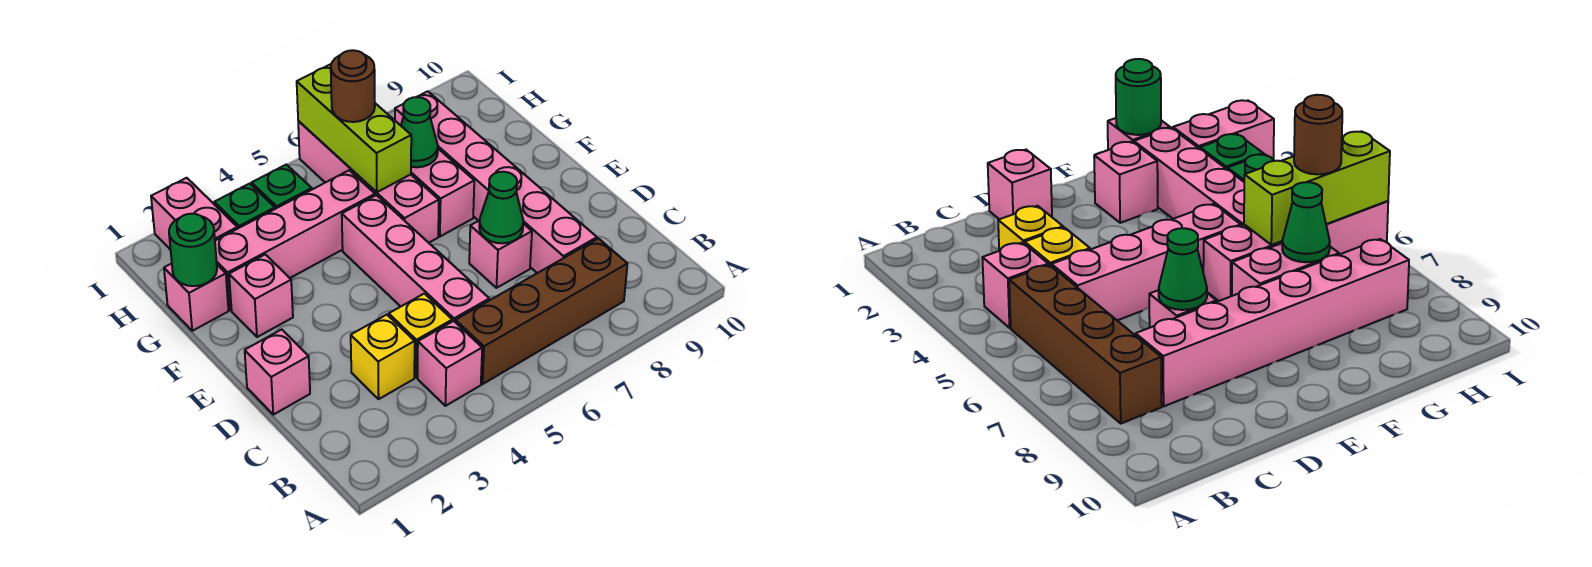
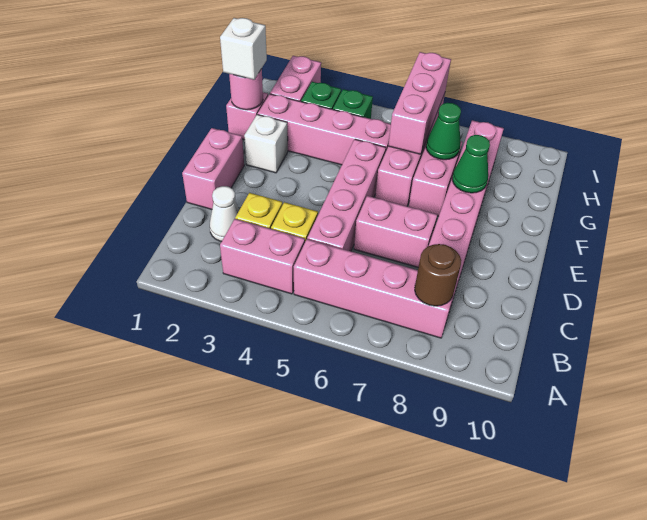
pink brick B4 level 1 -> pink brick B3:B4 level 1
brown brick B5:B8 level 1 -> pink brick B5:B8 level 1
none -> white cone C2 level 1
pink brick D1 level 1 -> pink brick D1:E1 level 1
pink brick D7 level 1 -> pink brick D6:D7 level 1
green cone D7 level 2 -> green cone F8 level 2
pink brick F2 level 1 -> white brick F2 level 1
green round brick G1 level 2 -> pink round brick G1 level 2
none -> white brick G1 level 3
lime brick G6:I6 level 2 -> pink brick G6:I6 level 2
brown round brick H6 level 3 -> brown round brick B8 level 2

